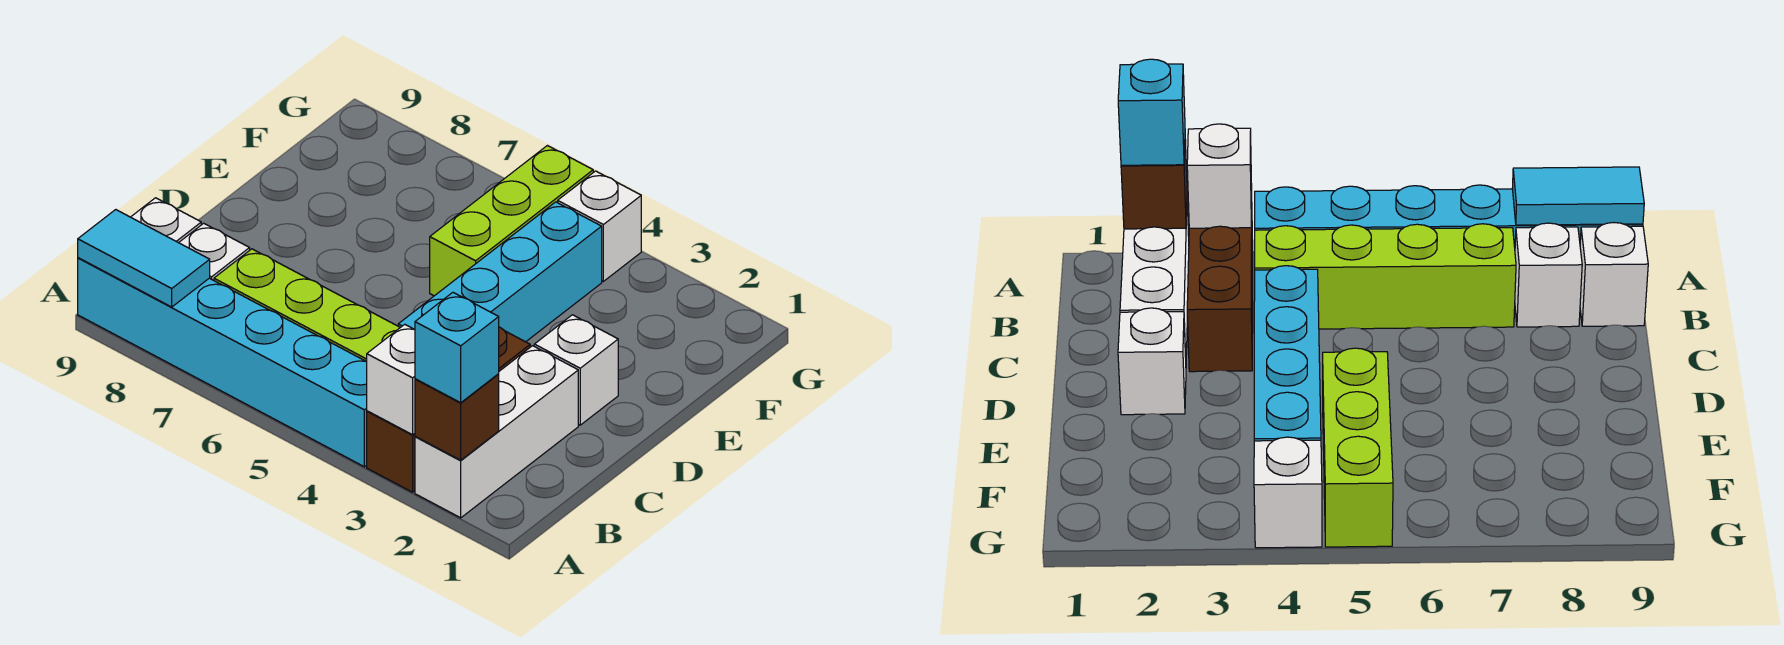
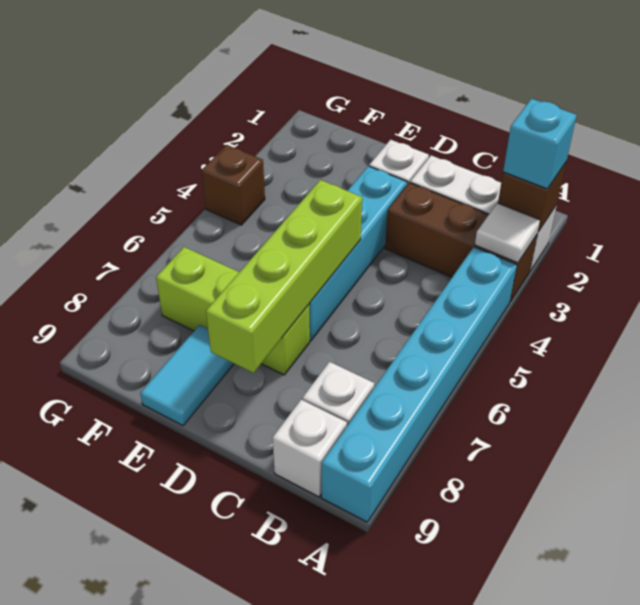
white brick A3 level 2 -> white tile A3 level 2
cyan tile A8:A9 level 2 -> cyan tile E8:E9 level 1
lime brick B4:B7 level 1 -> lime brick D5:D8 level 2
cyan brick C4:F4 level 1 -> cyan brick D3:D6 level 1
lime brick E5:G5 level 1 -> lime brick D7:F7 level 1
white brick G4 level 1 -> brown brick G4 level 1

